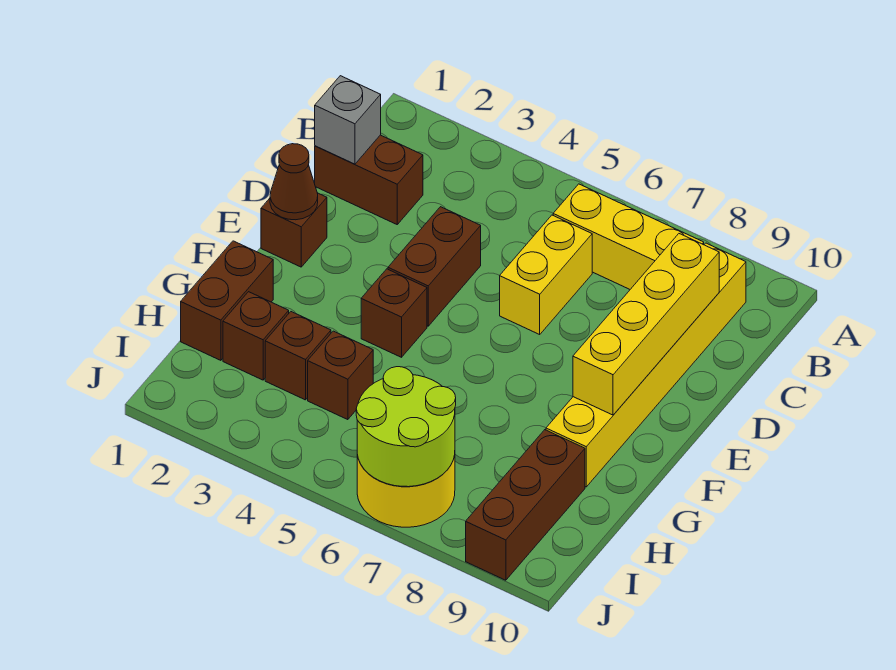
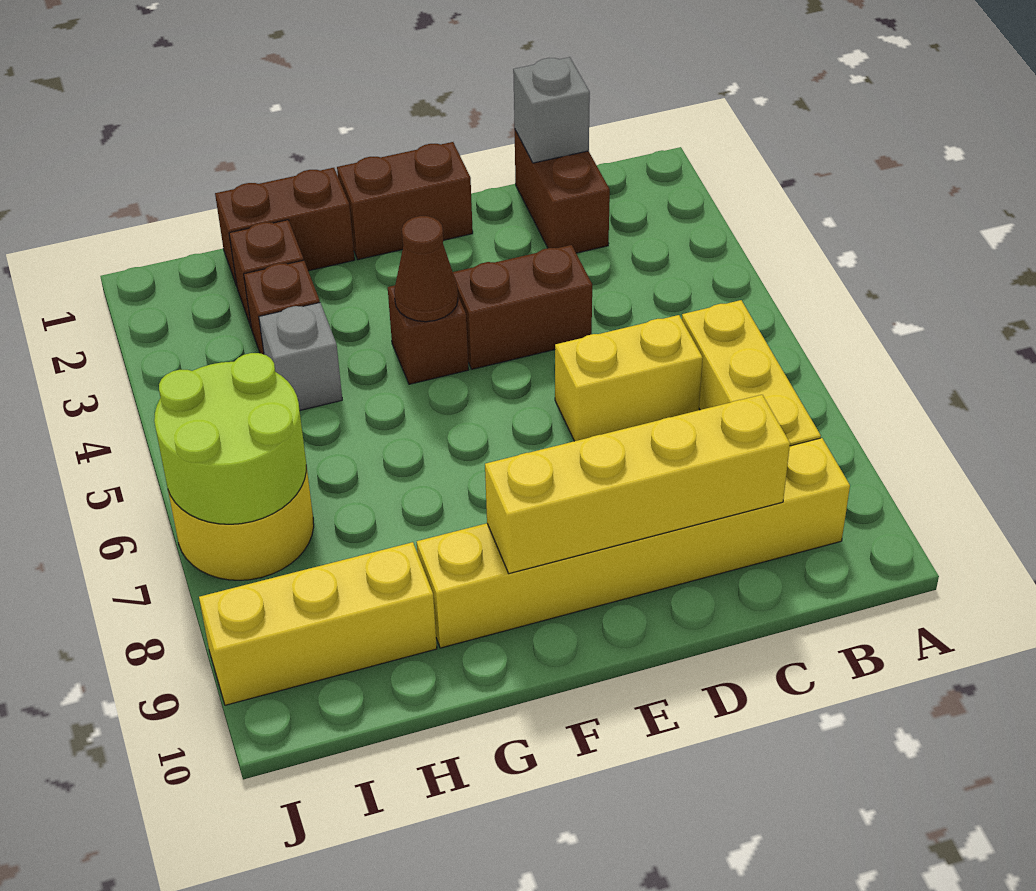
brown brick E1 level 1 -> brown brick E1:F1 level 1
brown cone E1 level 2 -> brown cone F4 level 2
brown brick H4 level 1 -> grey brick H4 level 1
brown brick H9:J9 level 1 -> yellow brick H9:J9 level 1

